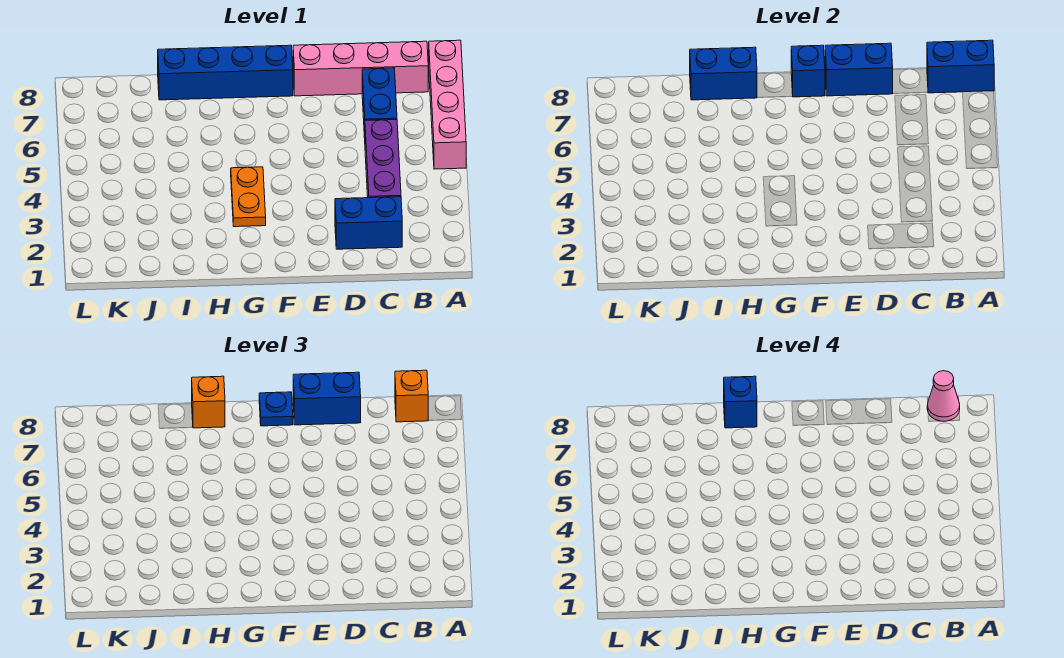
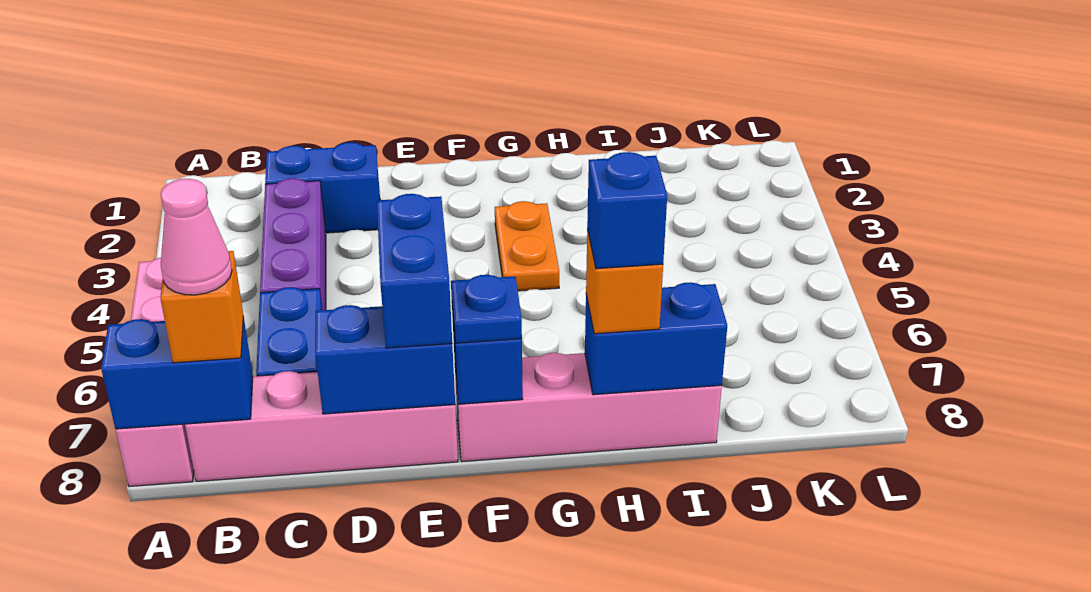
blue brick D8:E8 level 3 -> blue brick E7:E8 level 3
blue brick F8:I8 level 1 -> pink brick F8:I8 level 1

